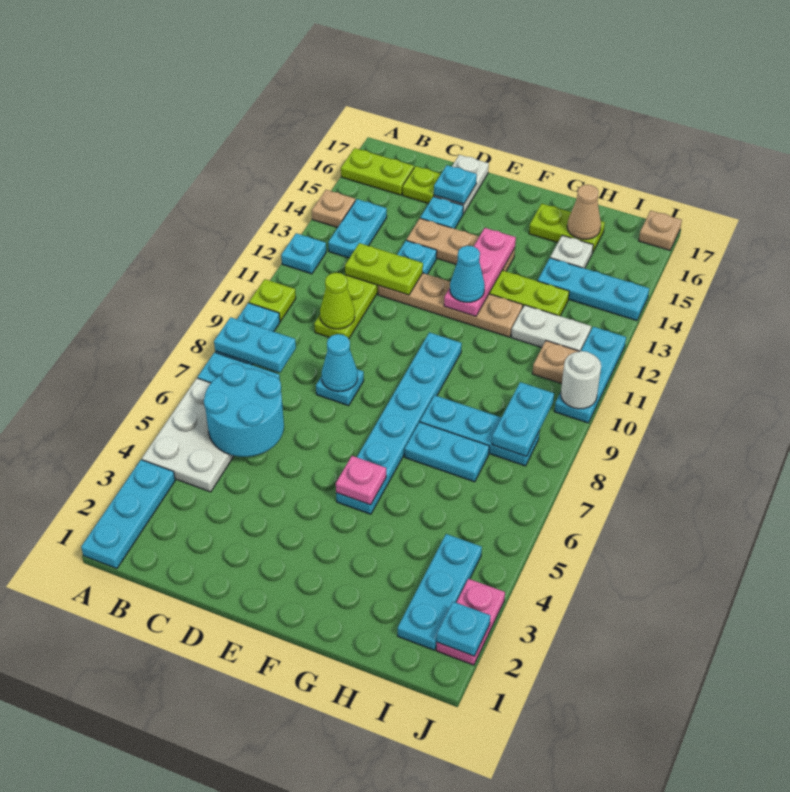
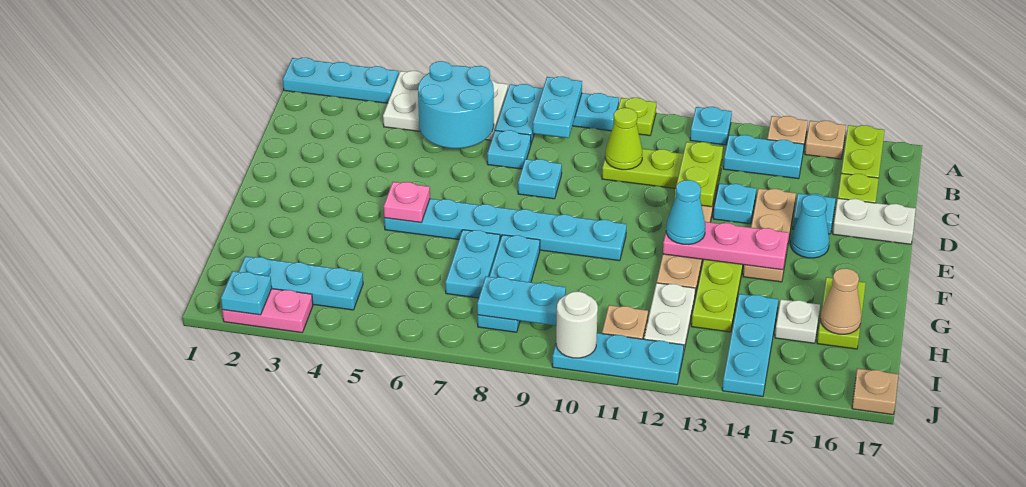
none -> tan plate A15 level 1
cyan cone D8 level 2 -> cyan cone E15 level 1
cyan plate D16 level 2 -> cyan plate C7 level 1

